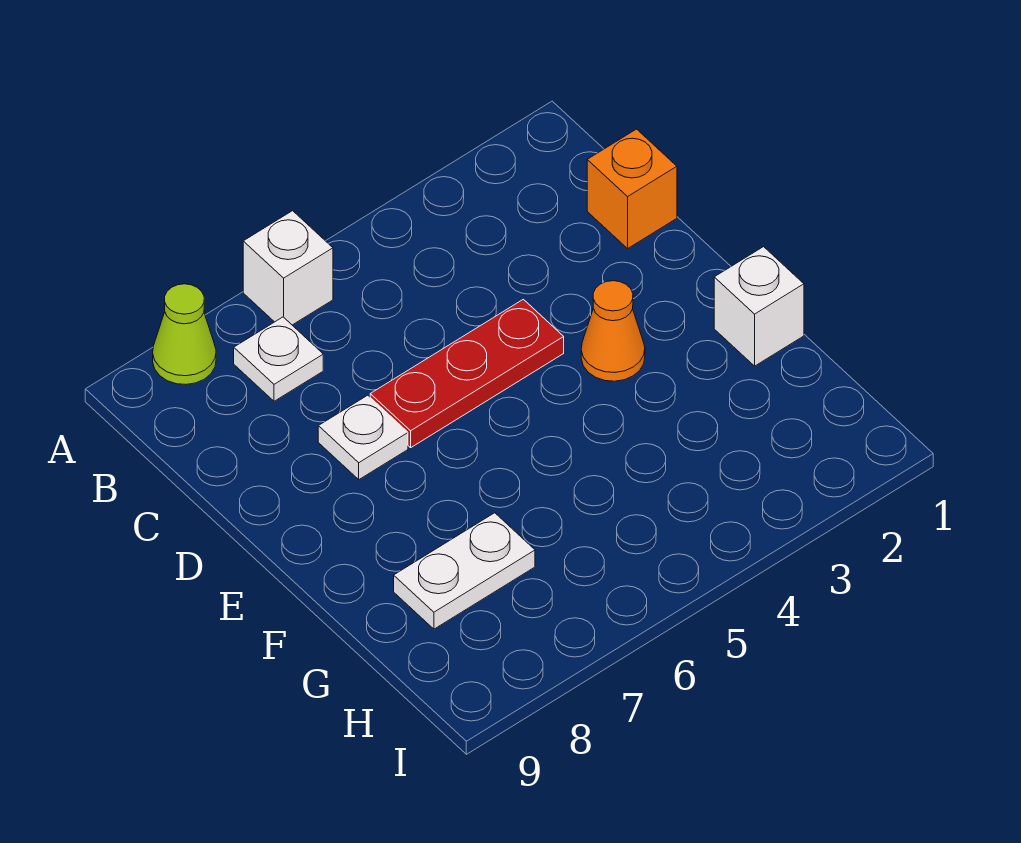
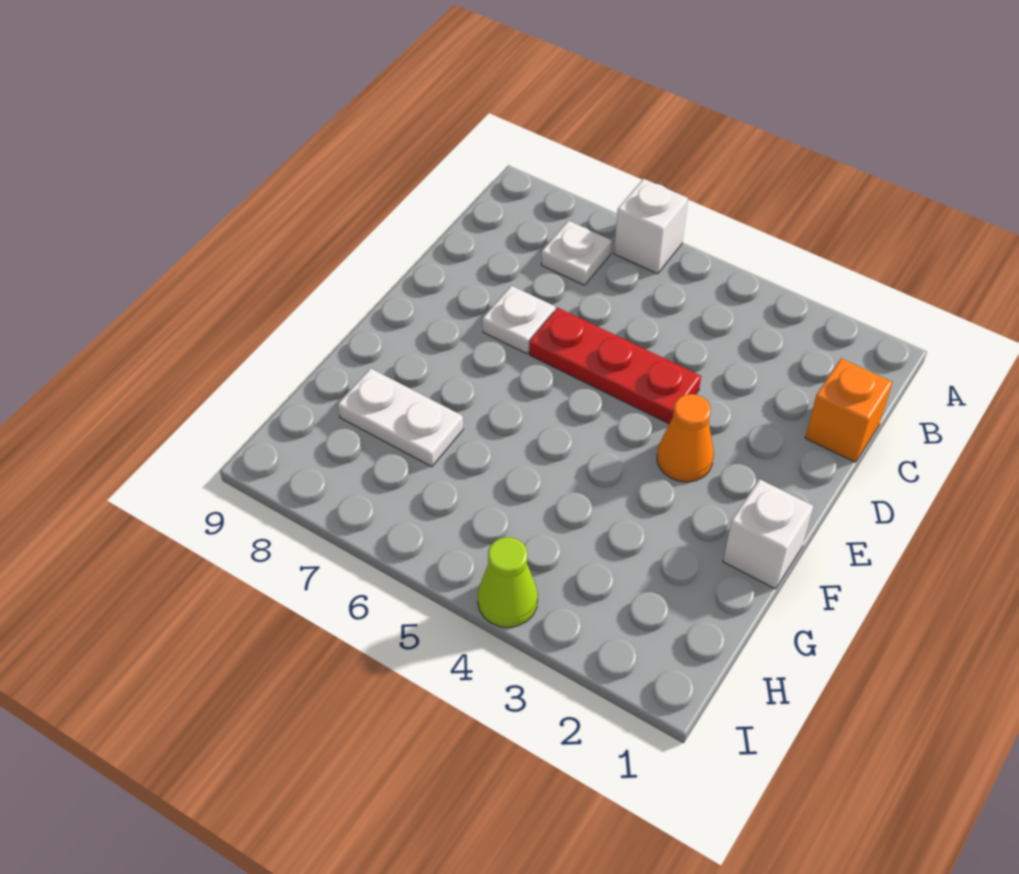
lime cone A8 level 1 -> lime cone I4 level 1

